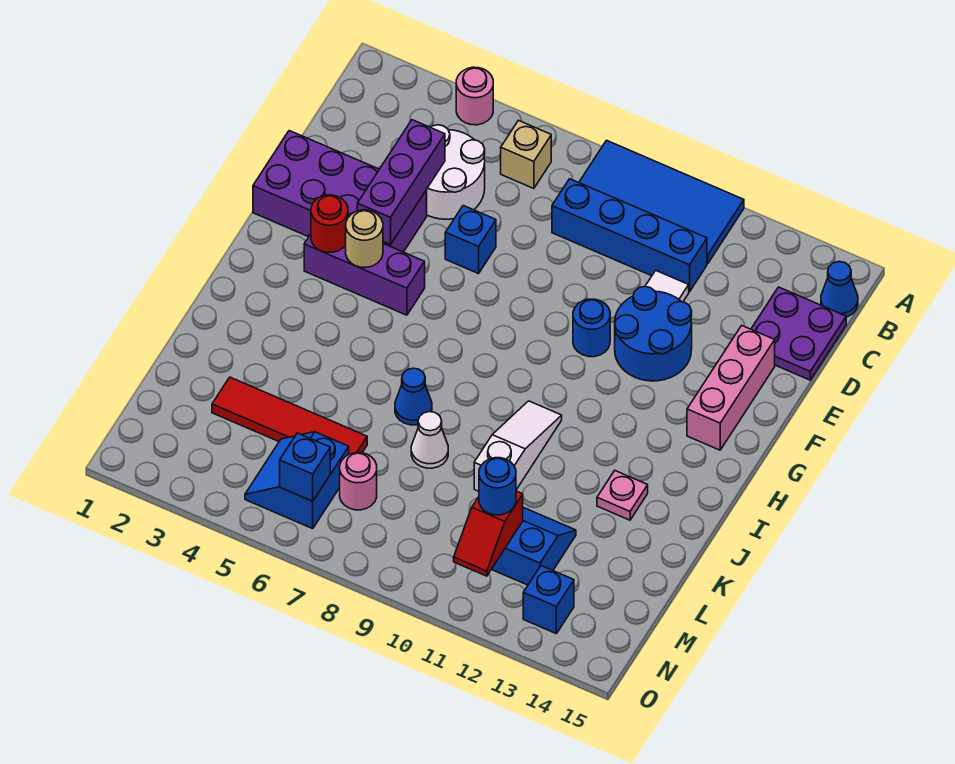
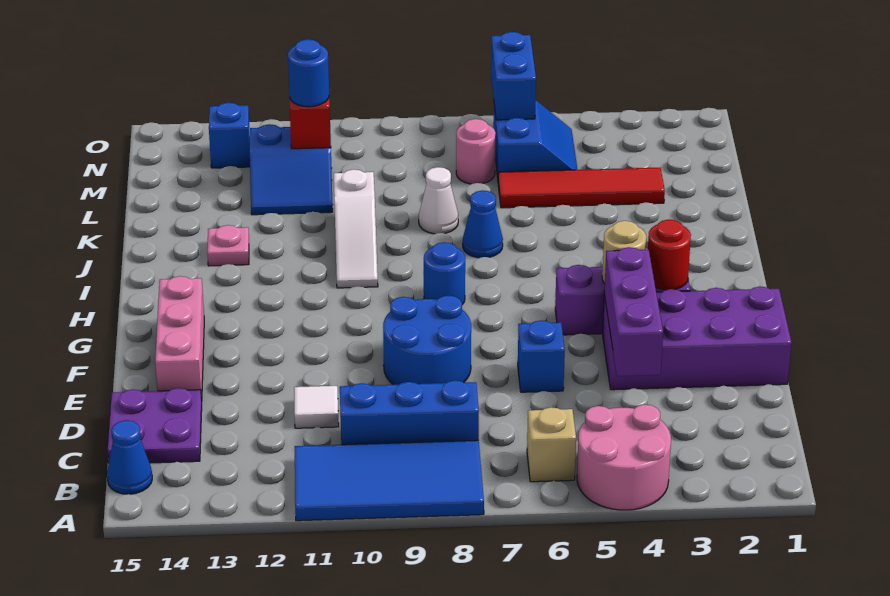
pink round brick A4 level 1 -> pink round brick A4:B5 level 1
white round brick C4:D5 level 1 -> none
blue brick C8:C11 level 1 -> blue brick C8:C10 level 1
blue round brick E11:F12 level 1 -> blue round brick E8:F9 level 1
blue round brick F10 level 1 -> blue round brick H8 level 1
blue brick N6 level 2 -> blue brick N6:O6 level 2

